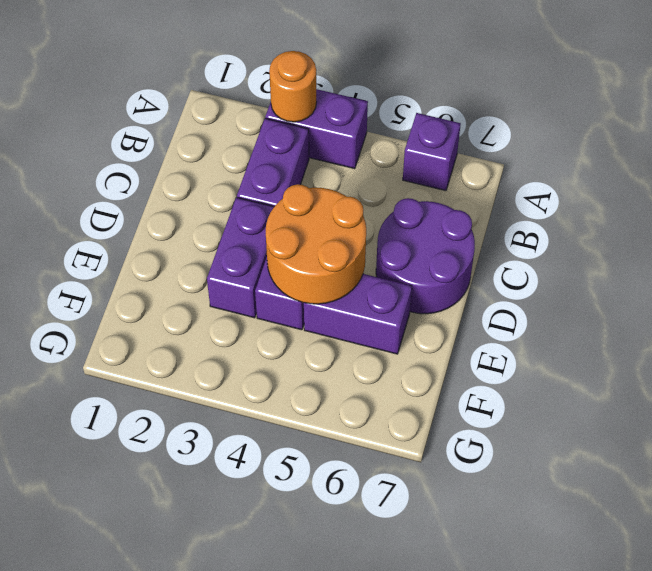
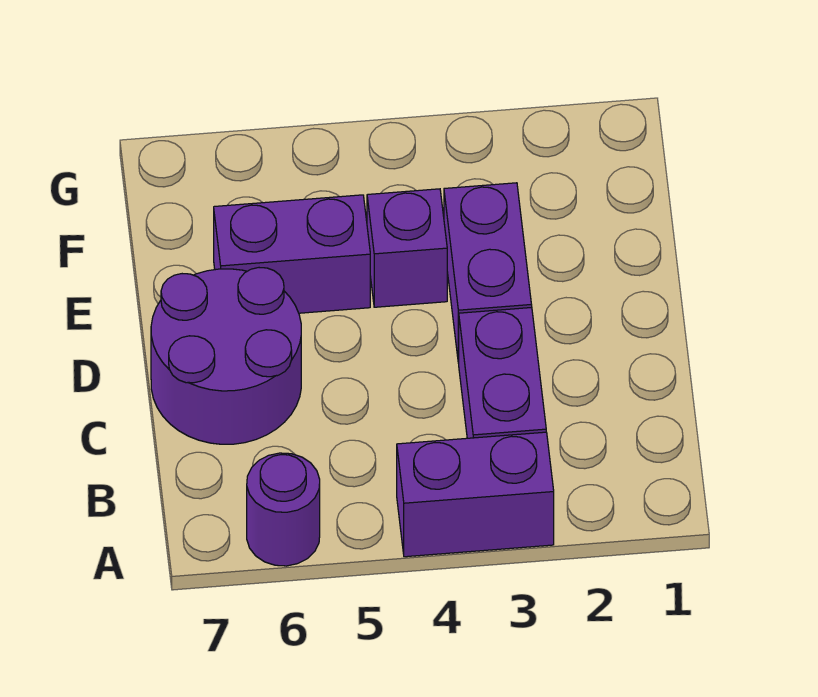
orange round brick A3 level 2 -> none
purple brick A6 level 1 -> purple round brick A6 level 1
orange round brick D4:E5 level 2 -> none

